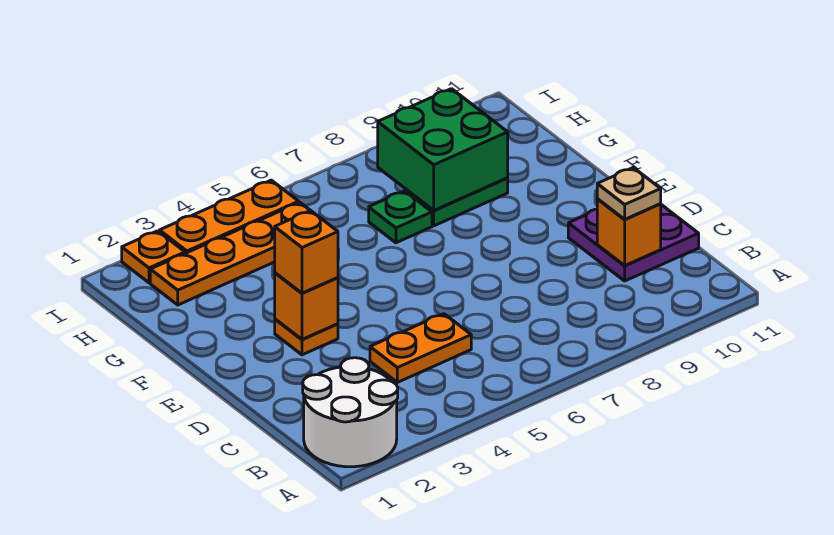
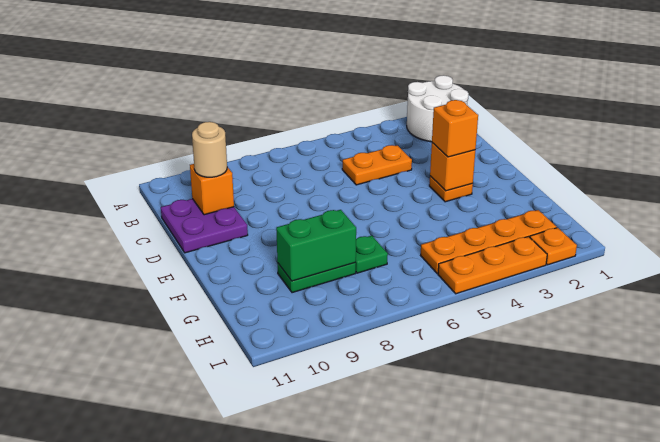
tan plate C10 level 3 -> tan round brick C10 level 3
green brick G8:H9 level 2 -> green brick G8:G9 level 2

